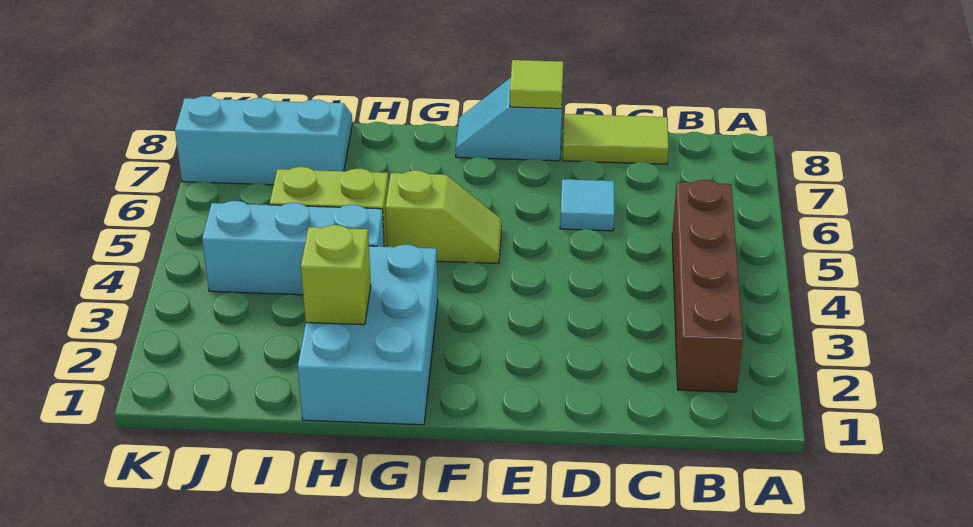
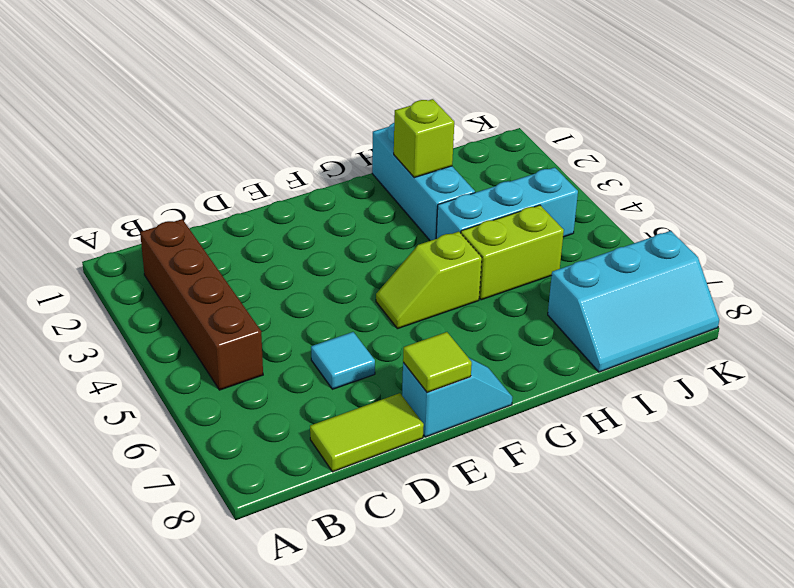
cyan brick G1:H3 level 1 -> cyan brick H1:H3 level 1

